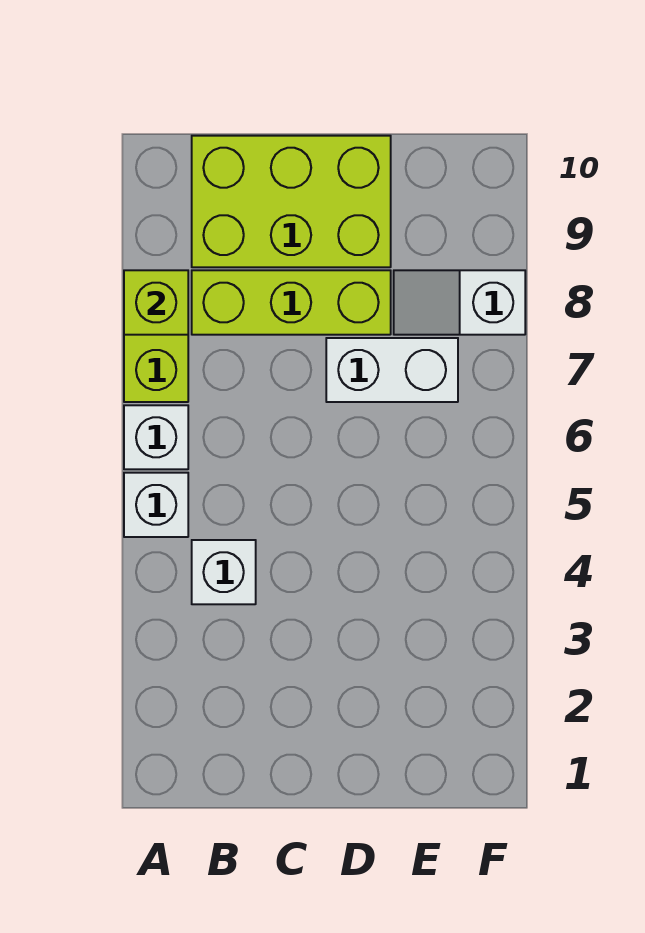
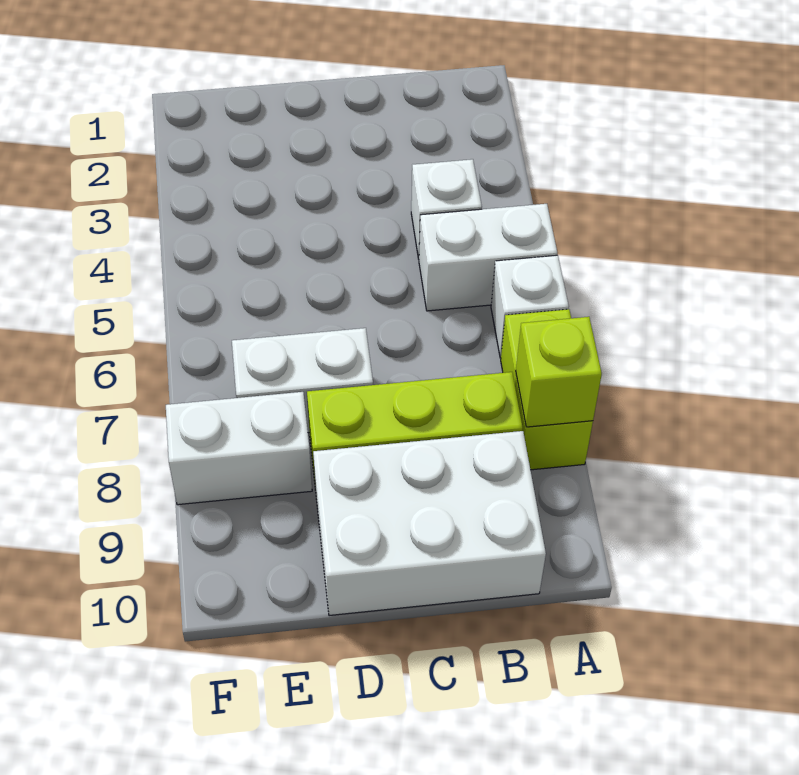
white brick A5 level 1 -> white brick A5:B5 level 1
lime brick B9:D10 level 1 -> white brick B9:D10 level 1
white slope E8:F8 level 1 top F -> white brick E8:F8 level 1

